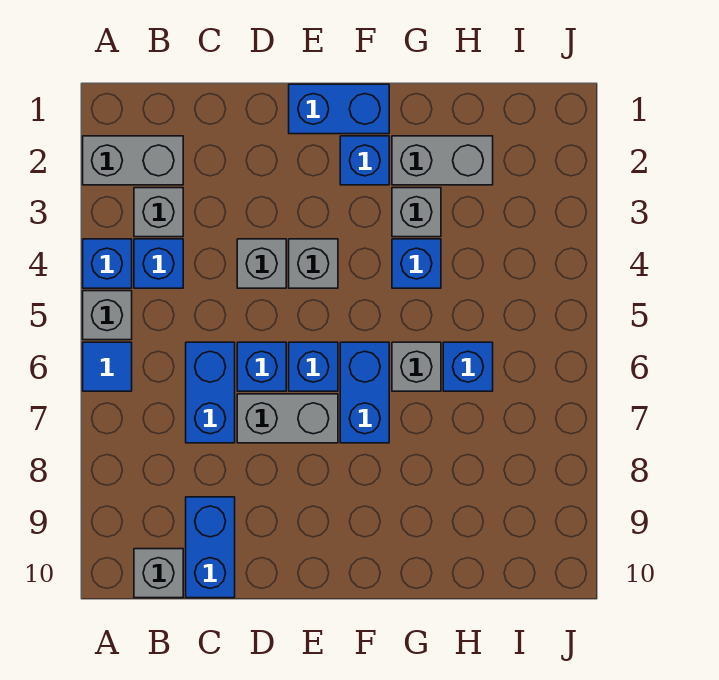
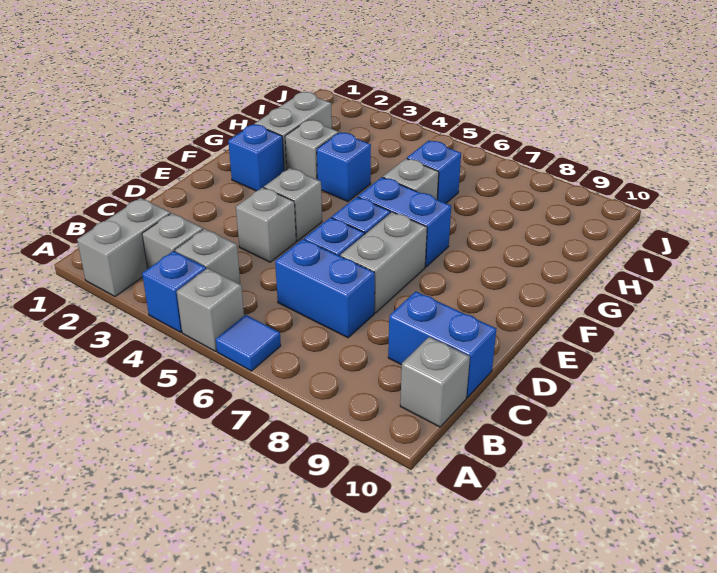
blue brick B4 level 1 -> grey brick B4 level 1
blue brick E1:F1 level 1 -> none

